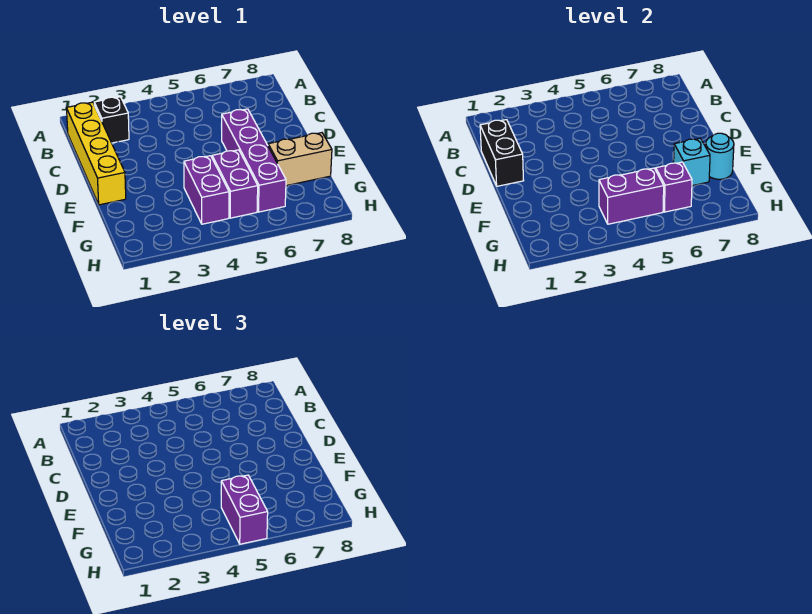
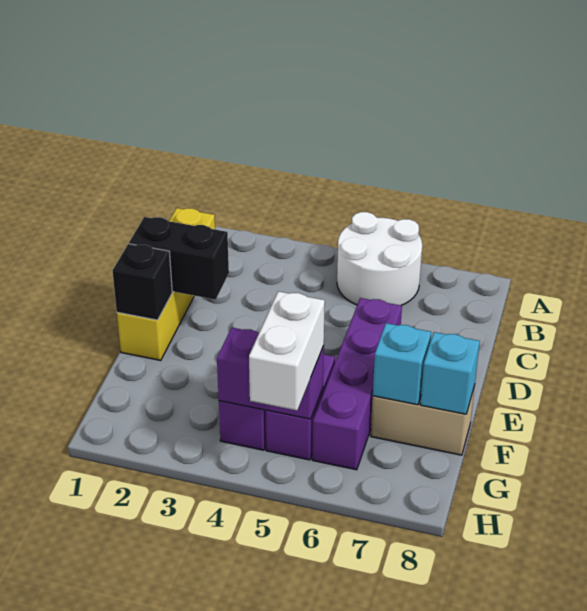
none -> white round brick A5:B6 level 1
black brick B2 level 1 -> black brick E1 level 2
black brick C1:D1 level 2 -> black brick D1:D2 level 2
cyan round brick F8 level 2 -> cyan brick F8 level 2
purple brick G5:H5 level 3 -> white brick G5:H5 level 3
purple brick G6 level 2 -> none

